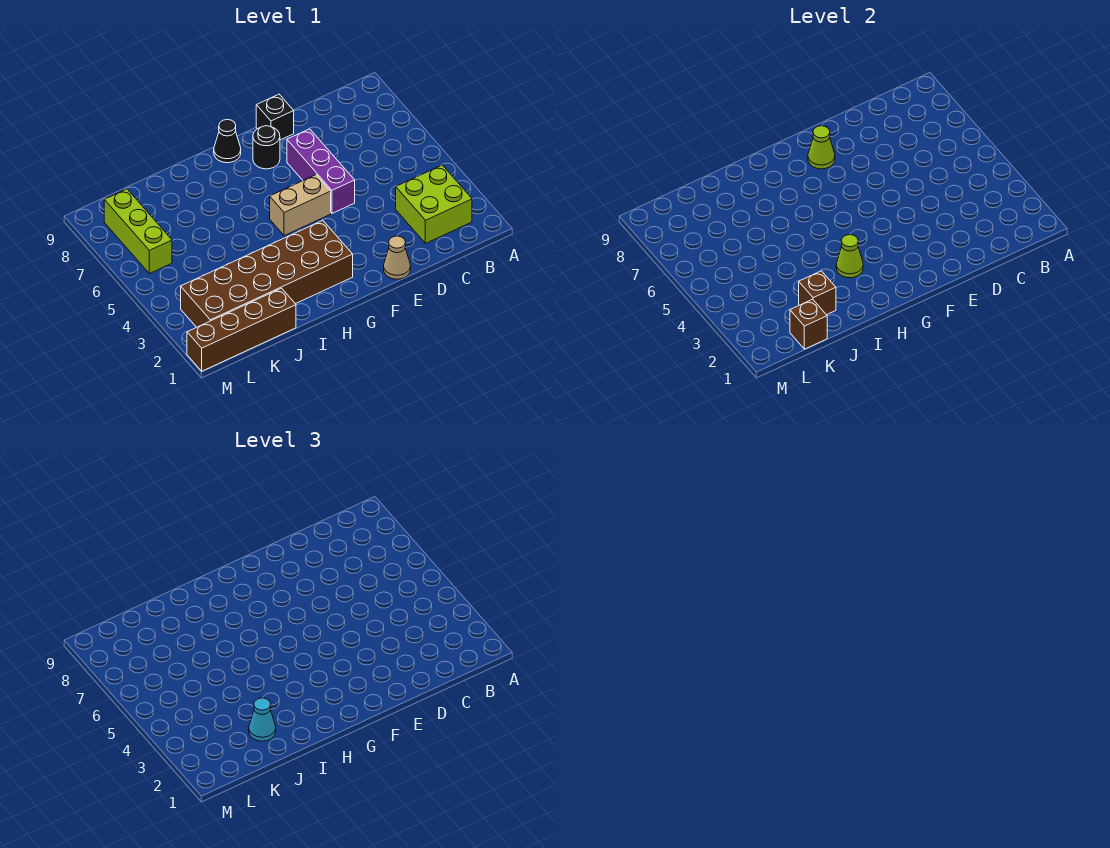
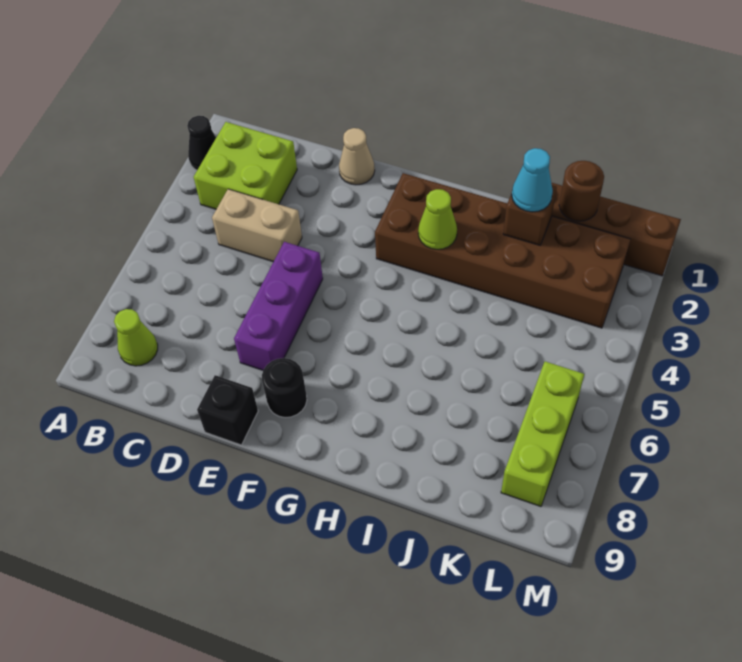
tan brick F5:G5 level 1 -> tan brick C4:D4 level 1
lime cone F8 level 2 -> lime cone B8 level 1
black cone G9 level 1 -> black cone A2 level 1
brown brick K1 level 2 -> brown round brick K1 level 2

